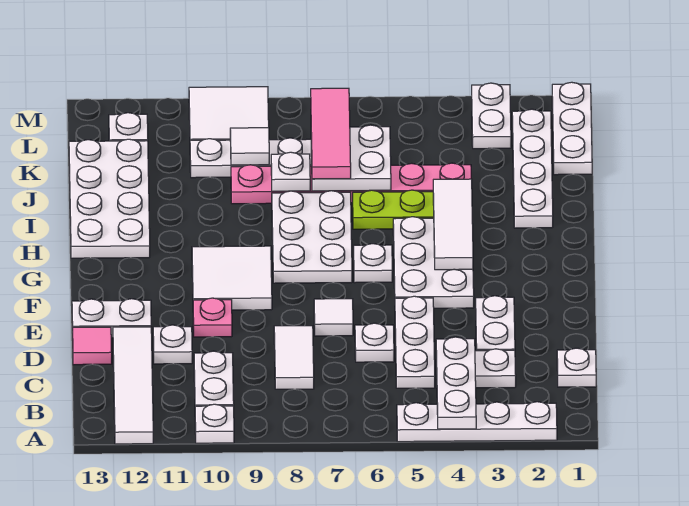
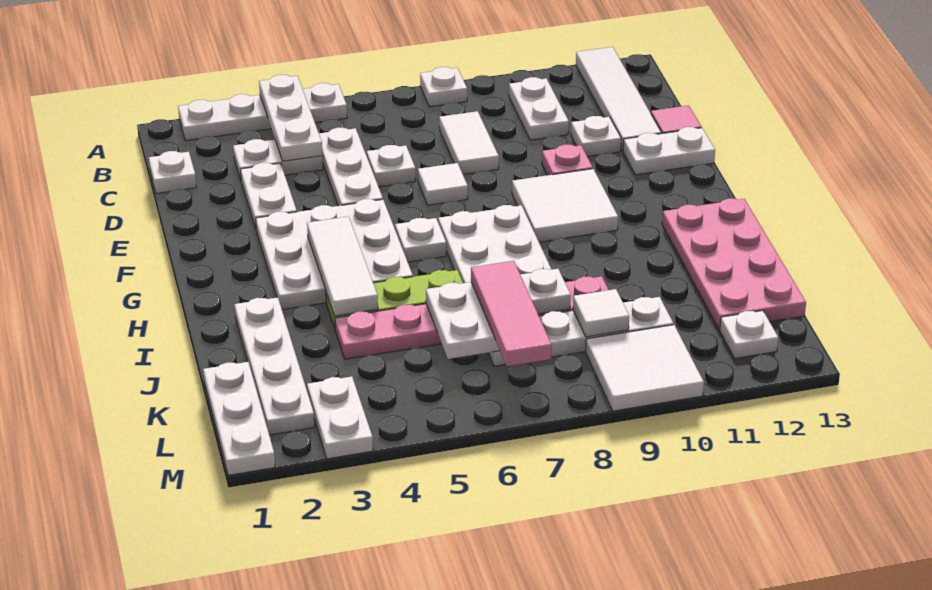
white plate A10 level 1 -> white plate A8 level 1
white plate F4:H5 level 1 -> white plate F3:H5 level 1
white plate H12:K13 level 1 -> pink plate H12:K13 level 1

